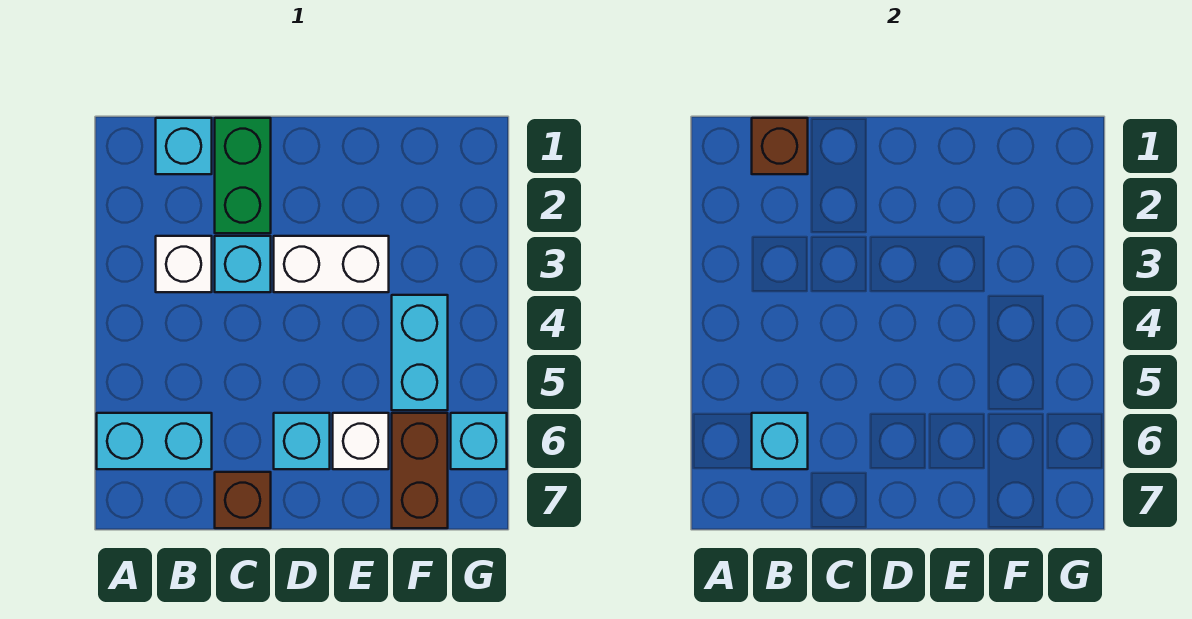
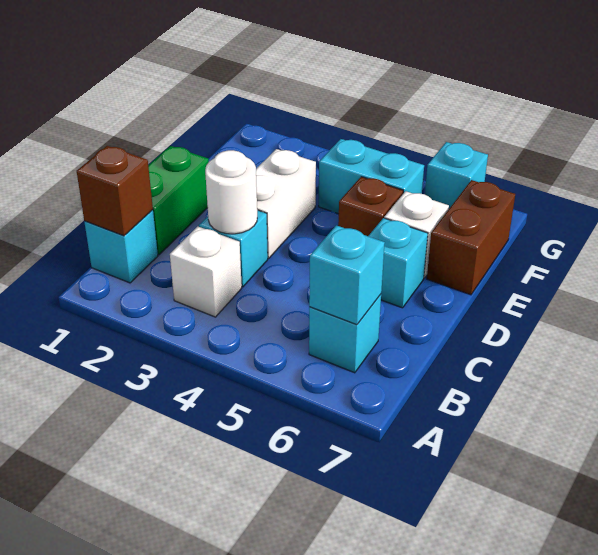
cyan brick A6:B6 level 1 -> cyan brick B6 level 1
green brick C1:C2 level 1 -> green brick C1:D1 level 1
none -> white round brick C3 level 2
brown brick C7 level 1 -> brown brick E5 level 1
brown brick F6:F7 level 1 -> brown brick E7:F7 level 1

